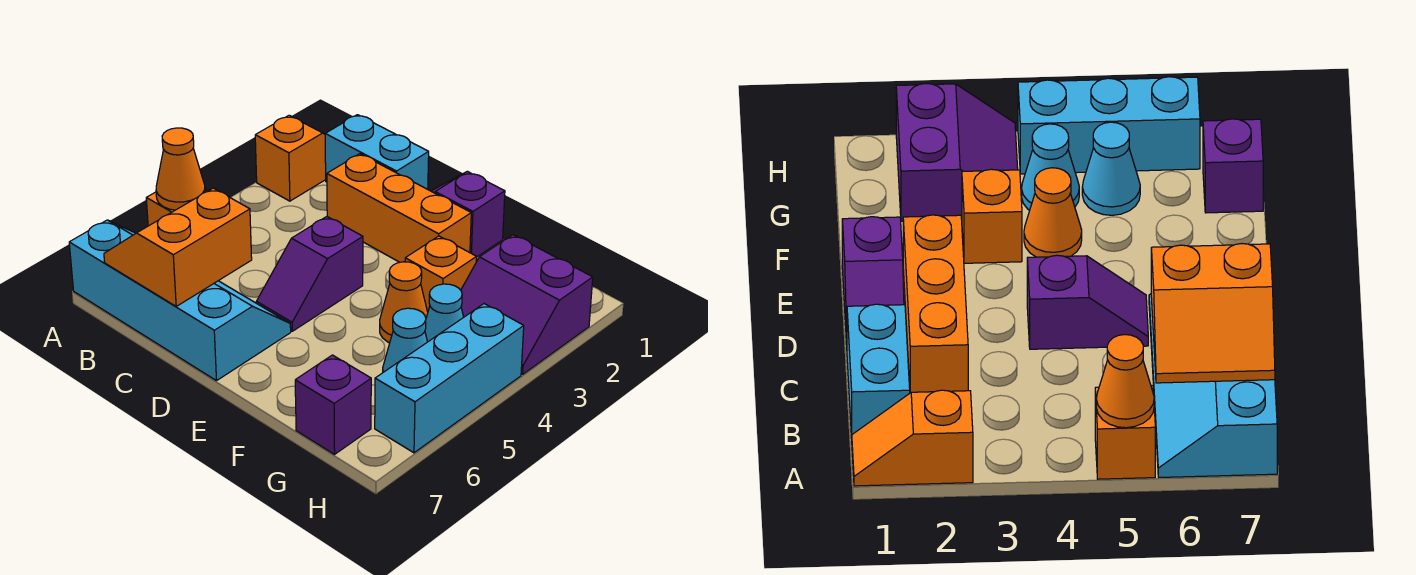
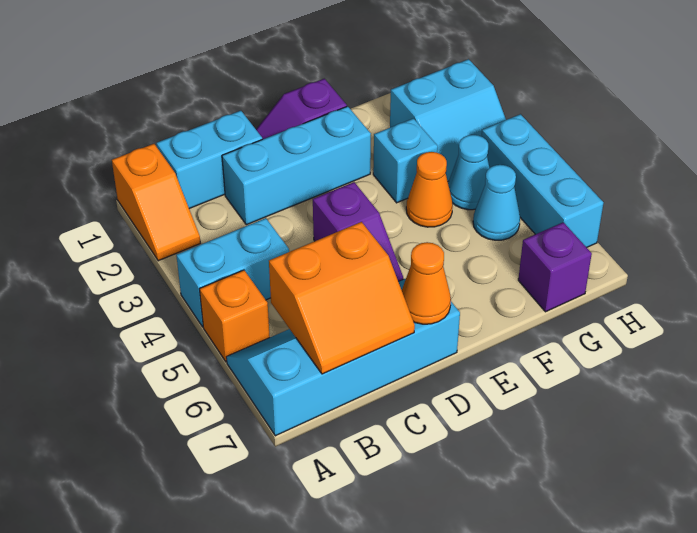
orange slope A1:A2 level 1 top 2 -> orange slope A1:A2 level 1 top 1
none -> cyan brick A4:B4 level 1
orange cone A5 level 2 -> orange cone D7 level 2
orange slope B6:C7 level 2 top C -> orange slope B6:C7 level 2 top 6
orange brick C2:E2 level 1 -> cyan brick C2:E2 level 1
orange brick F3 level 1 -> cyan brick F3 level 1
purple slope G2:H3 level 1 top 2 -> cyan slope G2:H3 level 1 top 2

